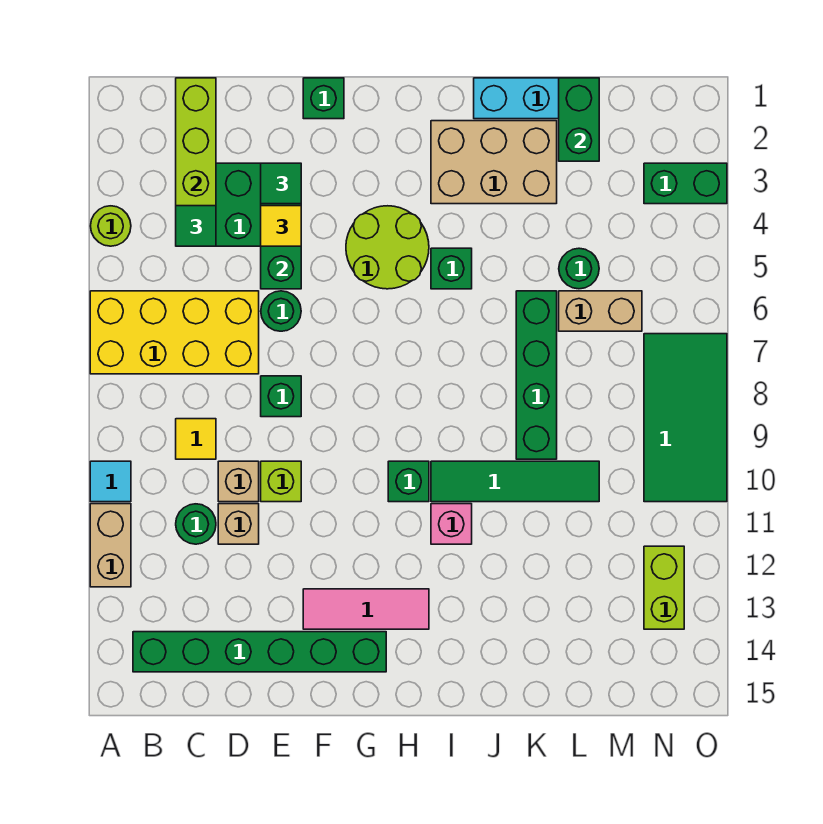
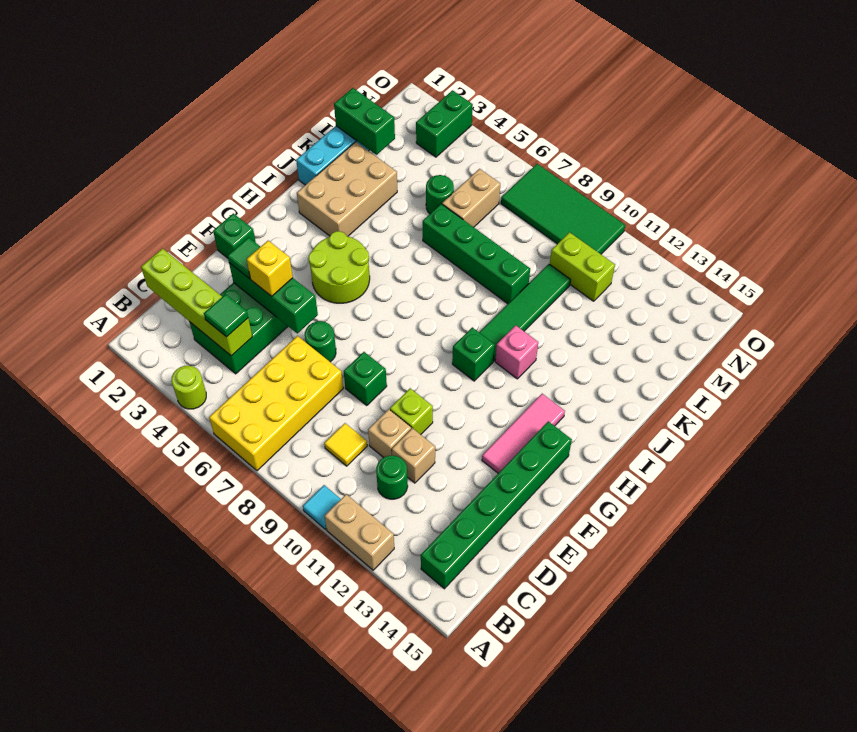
yellow tile E4 level 3 -> yellow brick E4 level 3
green brick I5 level 1 -> none
lime brick N12:N13 level 1 -> lime brick M10:M11 level 1

